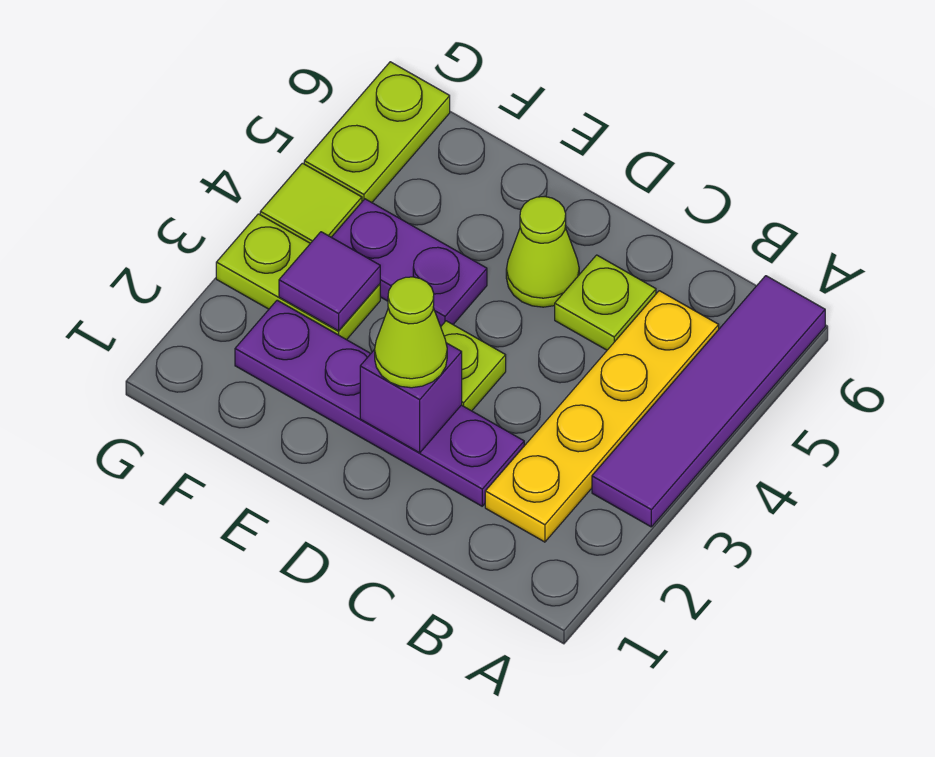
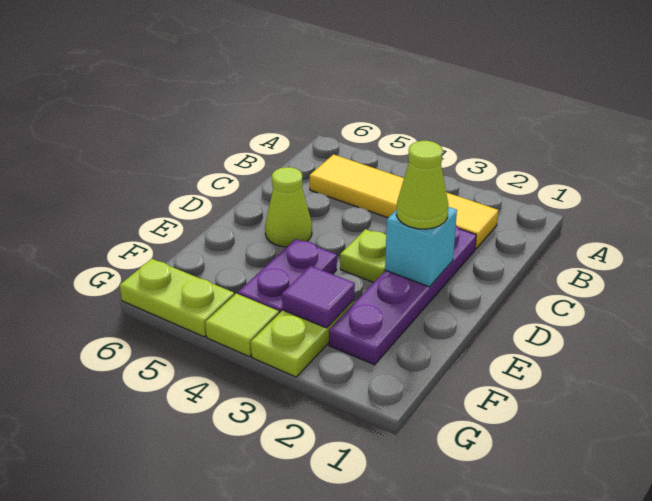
purple tile A3:A6 level 1 -> none
yellow plate B2:B5 level 1 -> yellow tile B2:B5 level 1
lime plate C5 level 1 -> none
purple brick D2 level 2 -> cyan brick D2 level 2

